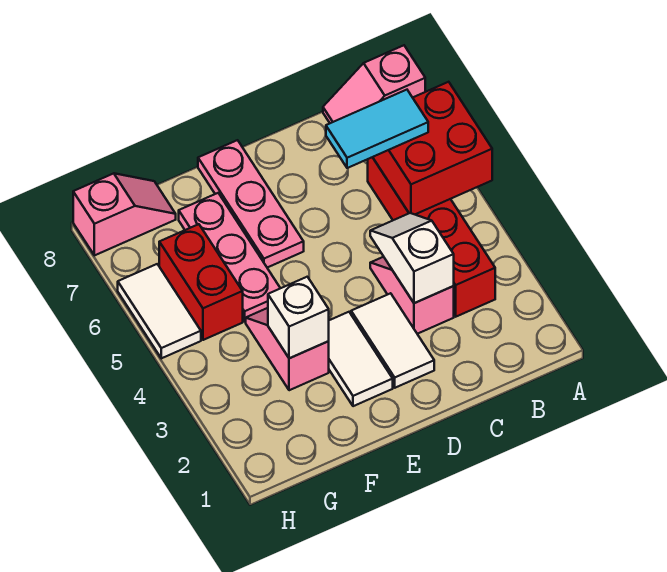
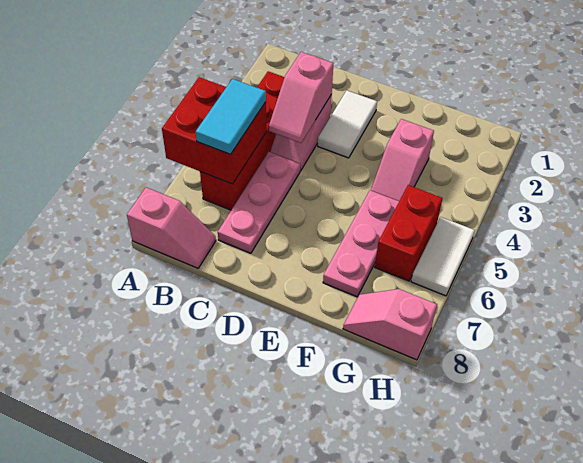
cyan tile B6:C6 level 3 -> cyan tile B5:B6 level 3
white slope C3:C4 level 2 top 3 -> pink slope C3:C4 level 2 top 3
white tile E2:E3 level 1 -> none
pink plate E6:E8 level 1 -> pink plate C5:C7 level 1
white brick F3 level 2 -> none

